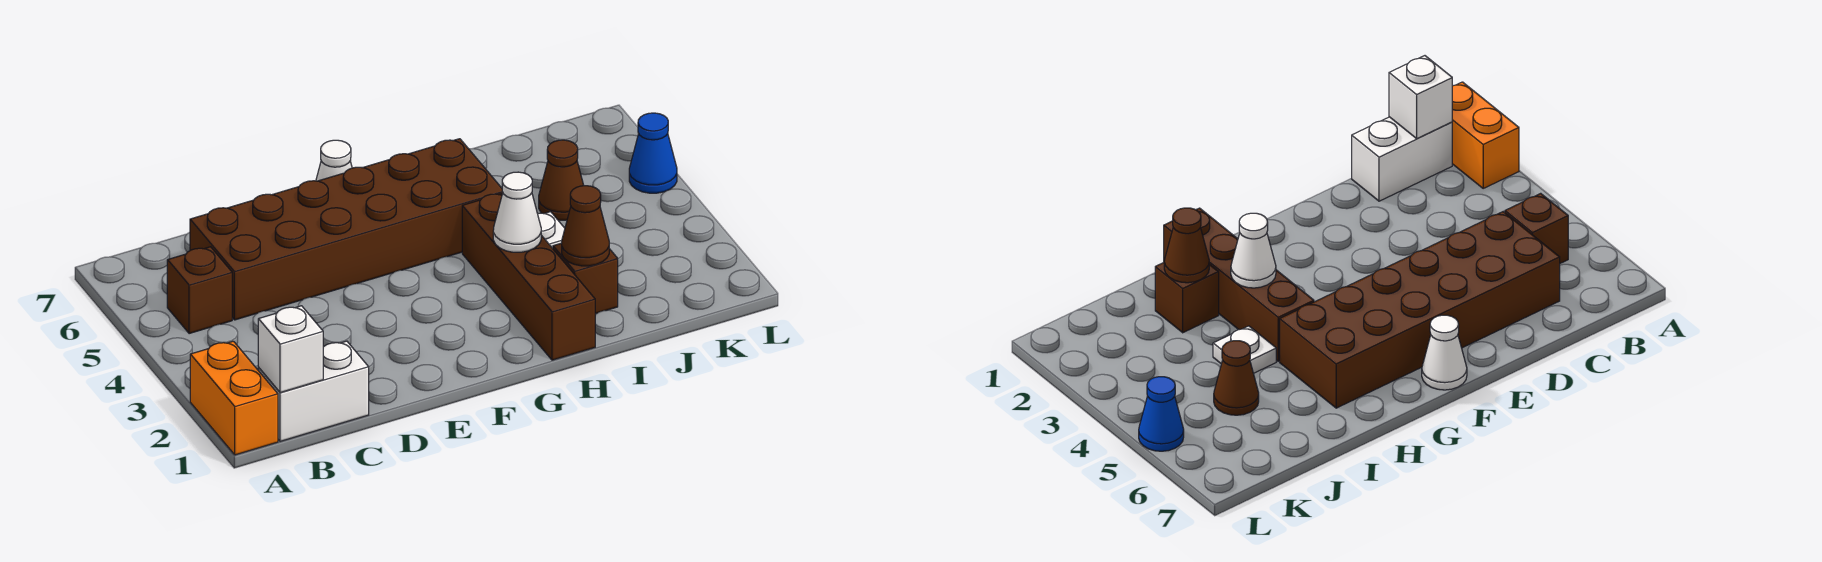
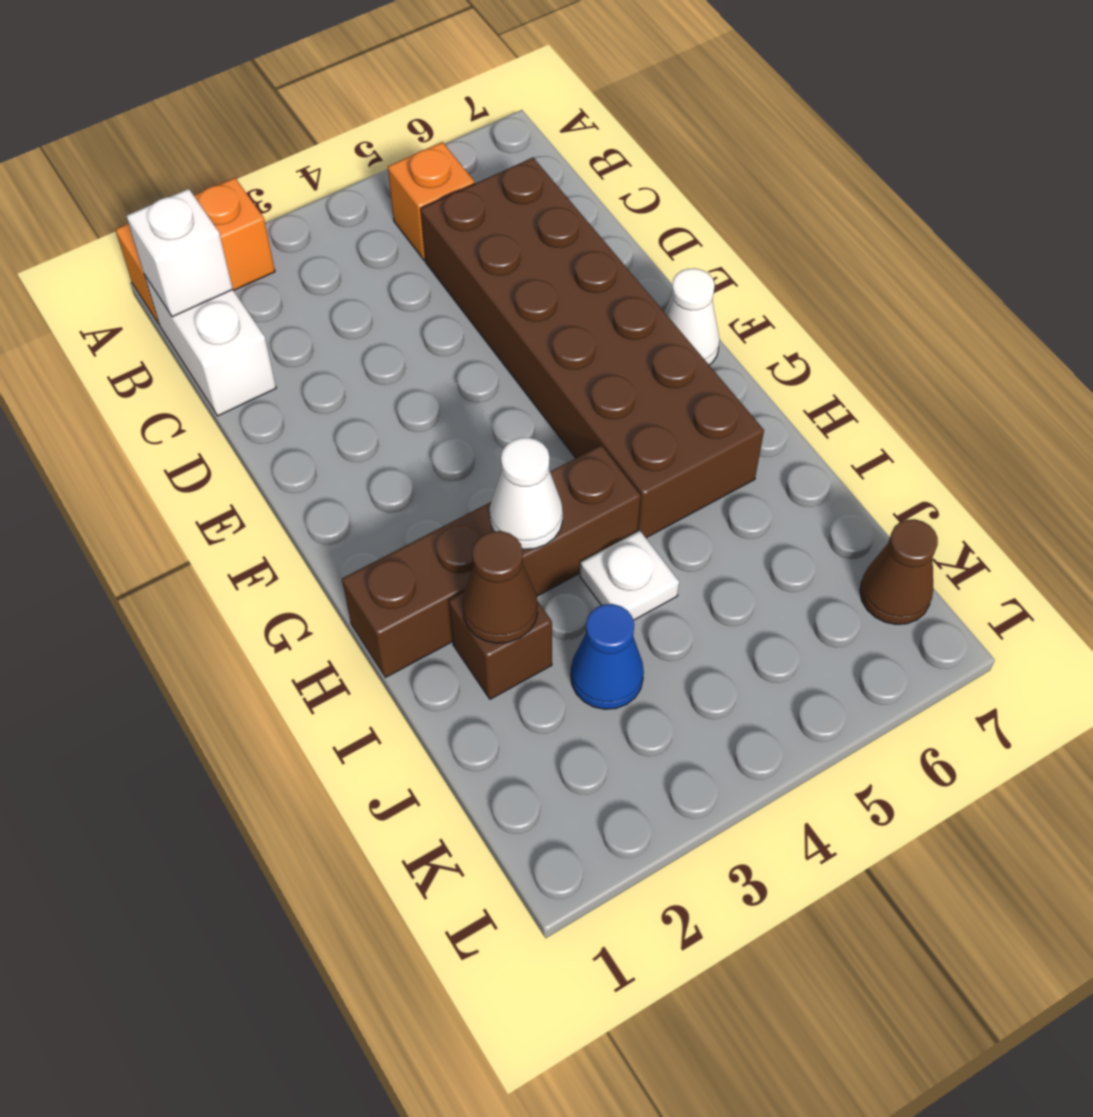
brown brick B5 level 1 -> orange brick B5 level 1
brown cone J5 level 1 -> brown cone K7 level 1
blue cone L5 level 1 -> blue cone J3 level 1

